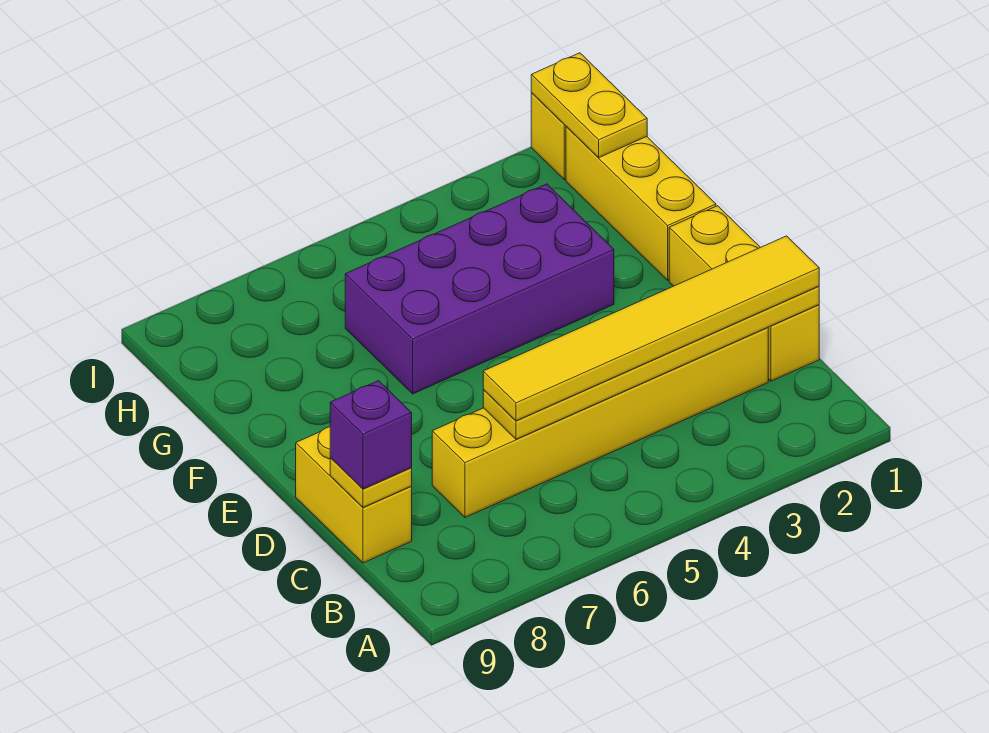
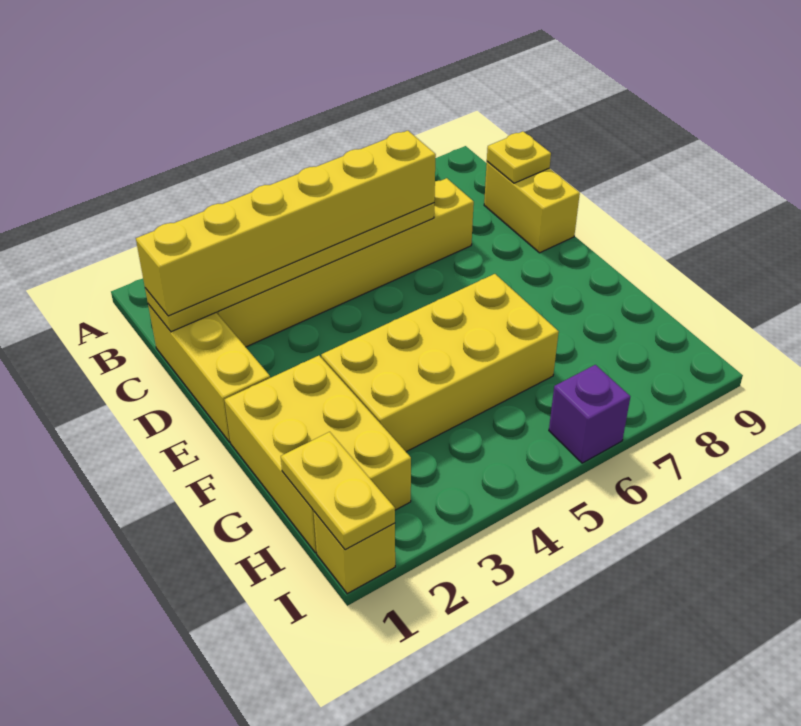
yellow tile C1:C6 level 3 -> yellow brick C1:C6 level 3
purple brick C9 level 3 -> purple brick I6 level 1
yellow brick F1:H1 level 1 -> yellow brick F1:H2 level 1
purple brick F3:G6 level 1 -> yellow brick F3:G6 level 1

